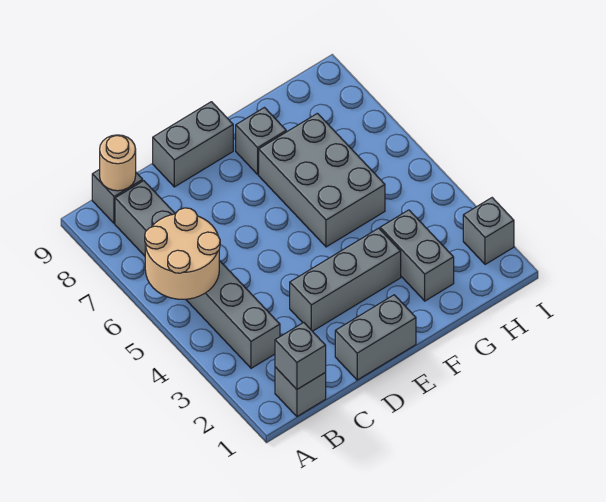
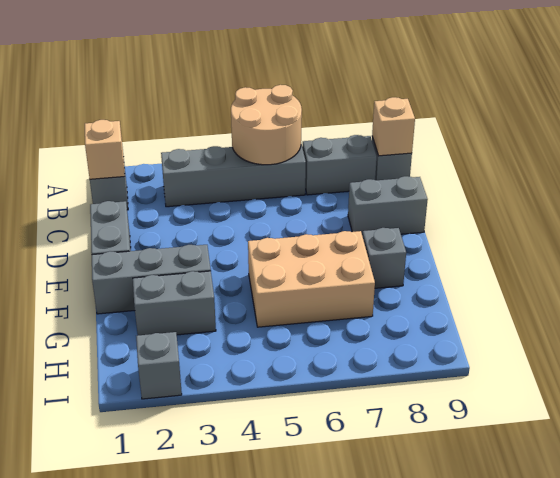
grey brick B1 level 2 -> tan brick B1 level 2
tan round brick B9 level 2 -> tan brick B9 level 2
grey brick D3:F3 level 1 -> grey brick F1:F3 level 1
grey brick D9:E9 level 1 -> grey brick D8:D9 level 1
grey brick F5:G7 level 1 -> tan brick F5:G7 level 1

